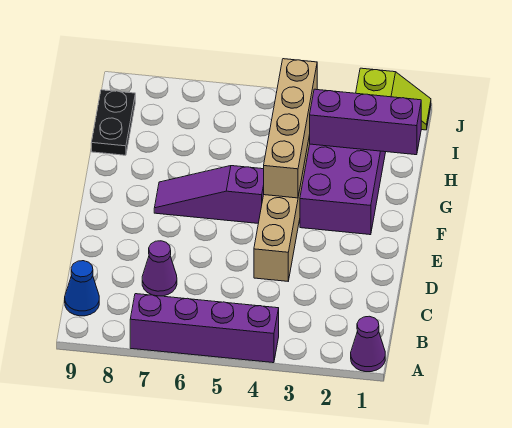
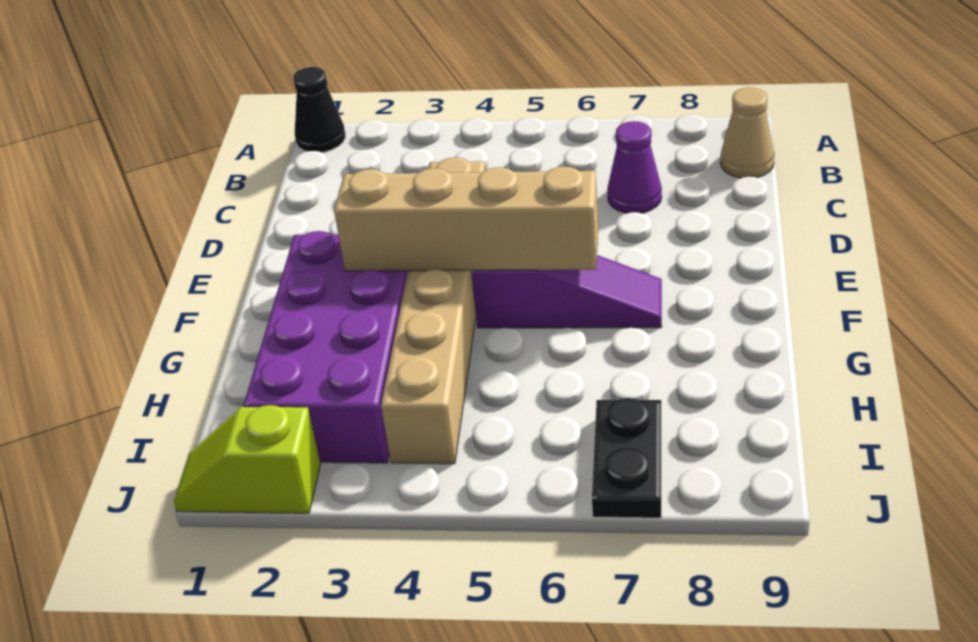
purple cone A1 level 1 -> black cone A1 level 1
purple brick A4:A7 level 1 -> none
blue cone B9 level 1 -> tan cone B9 level 1
tan brick F4:I4 level 2 -> tan brick F3:F6 level 2
purple brick H1:H3 level 2 -> none
black plate H9:I9 level 1 -> black plate I7:J7 level 1

